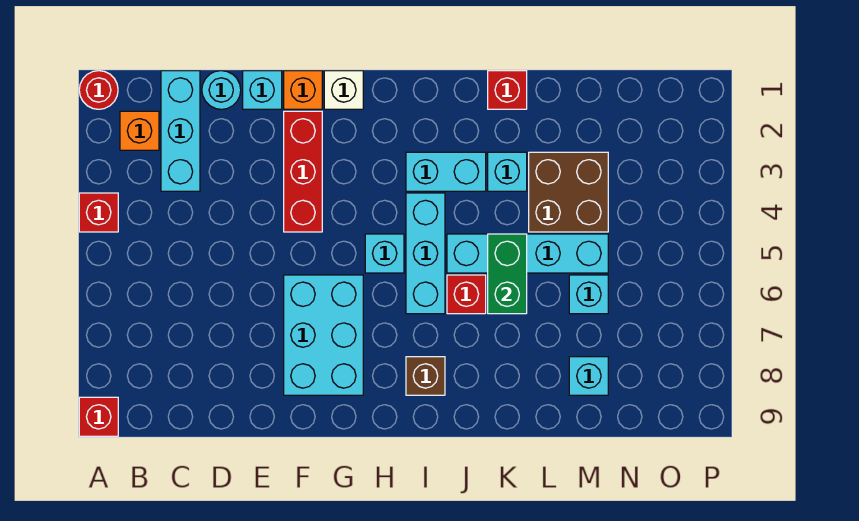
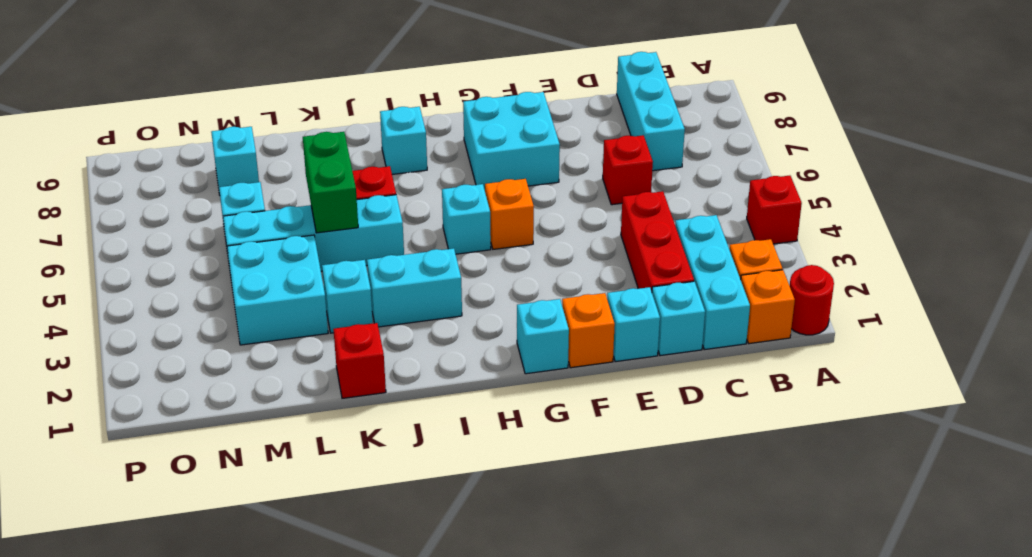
red brick A9 level 1 -> red brick D6 level 1
none -> orange brick B1 level 1
cyan round brick D1 level 1 -> cyan brick D1 level 1
red brick F2:F4 level 1 -> red brick D2:D4 level 1
cyan brick F6:G8 level 1 -> cyan brick F7:G8 level 1
white brick G1 level 1 -> cyan brick G1 level 1
none -> orange brick G5 level 1
cyan brick I4:I6 level 1 -> cyan brick C7:C9 level 1
brown brick I8 level 1 -> cyan brick I8 level 1
brown brick L3:M4 level 1 -> cyan brick L3:M4 level 1

